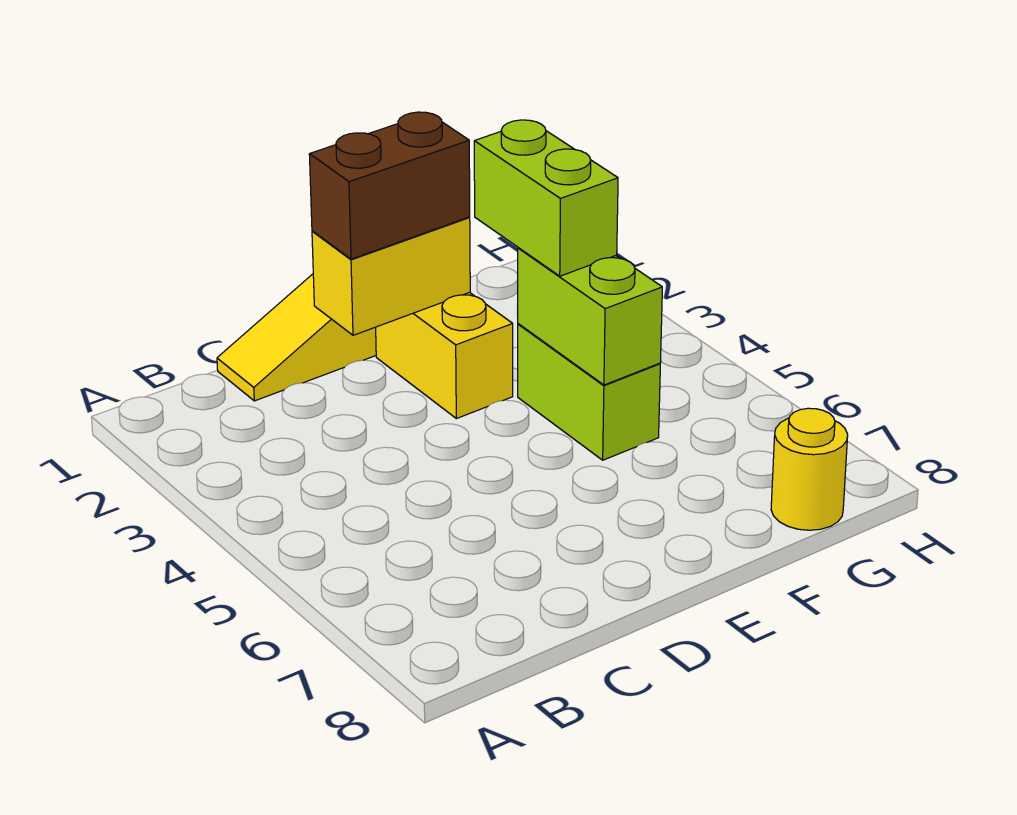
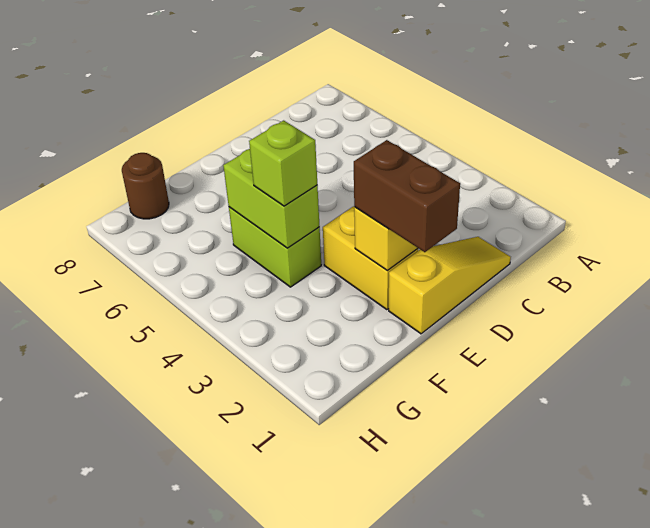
brown brick D2:E2 level 3 -> brown brick E1:E2 level 3
lime brick F3:F4 level 3 -> lime brick F4 level 3
yellow round brick G8 level 1 -> brown round brick G8 level 1

